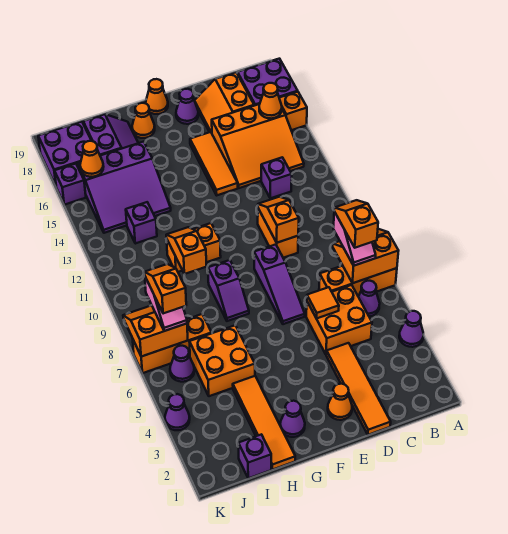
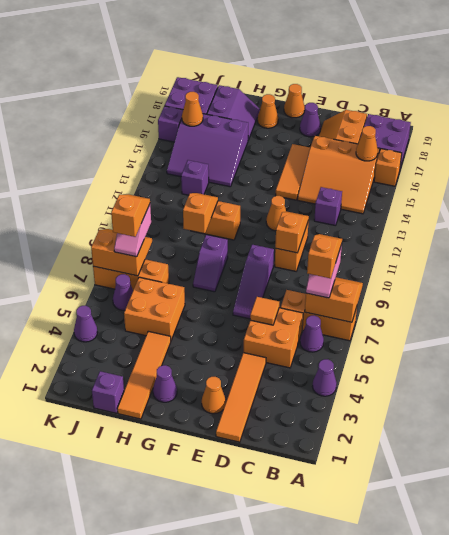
none -> orange cone E12 level 1

